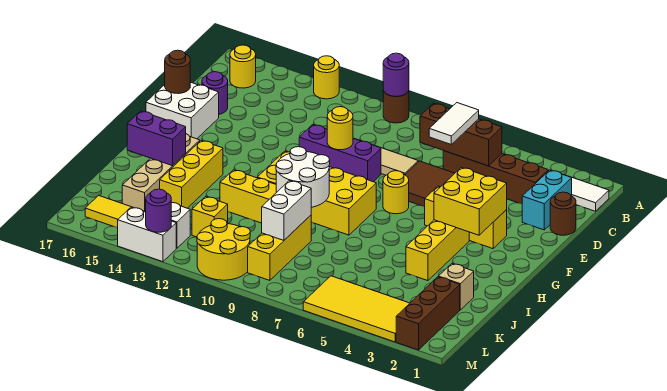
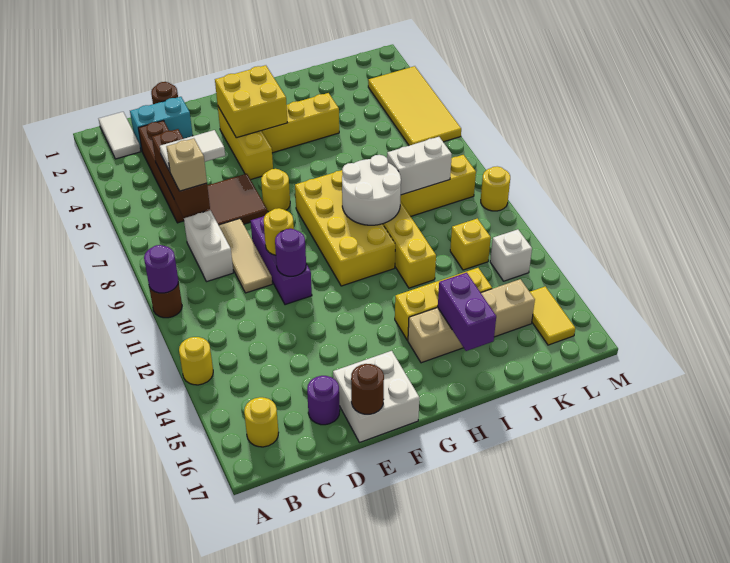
tan brick J2 level 1 -> tan brick C7 level 3
brown brick K2:M2 level 1 -> none
yellow round brick L10:M11 level 1 -> yellow round brick M10 level 1
white brick M13:M14 level 1 -> white brick C8:C9 level 1
purple round brick M13 level 2 -> purple round brick E11 level 2

